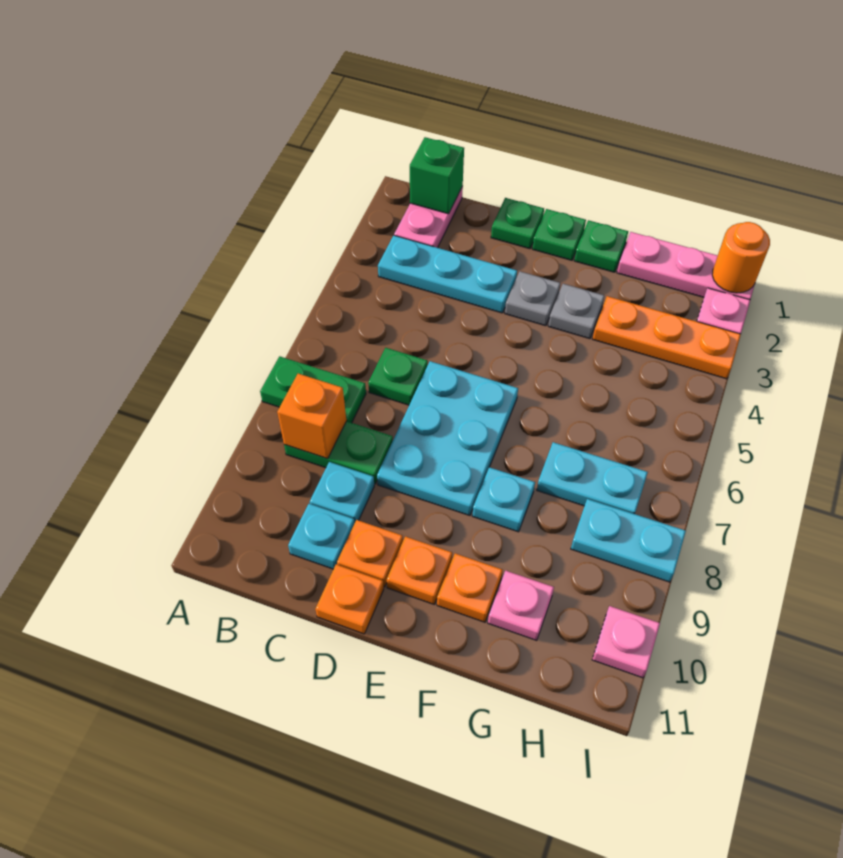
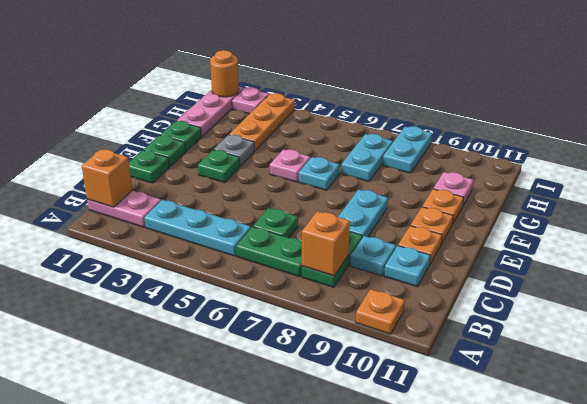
green plate A7:B7 level 1 -> green plate B6:B7 level 1
green brick B1 level 2 -> orange brick B1 level 2
cyan plate B3:D3 level 1 -> cyan plate B3:B5 level 1
cyan plate D6:E8 level 1 -> cyan plate D8:E8 level 1
orange plate D11 level 1 -> orange plate A10 level 1
grey plate E3 level 1 -> green plate E3 level 1
cyan plate F8 level 1 -> cyan plate F6 level 1
pink plate I10 level 1 -> pink plate F5 level 1

